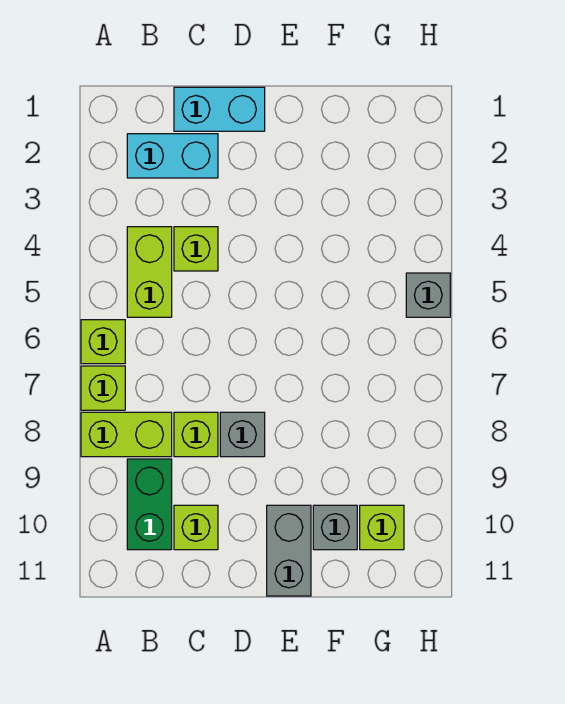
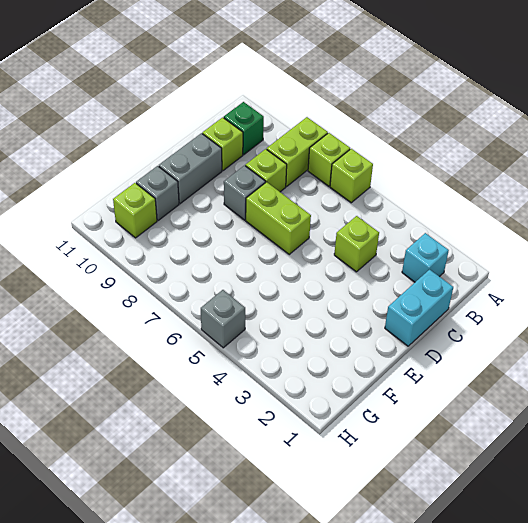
cyan brick B2:C2 level 1 -> cyan brick B2 level 1
lime brick B4:B5 level 1 -> lime brick D6:D7 level 1
green brick B9:B10 level 1 -> green brick B10 level 1
grey brick E10:E11 level 1 -> grey brick D10:E10 level 1

